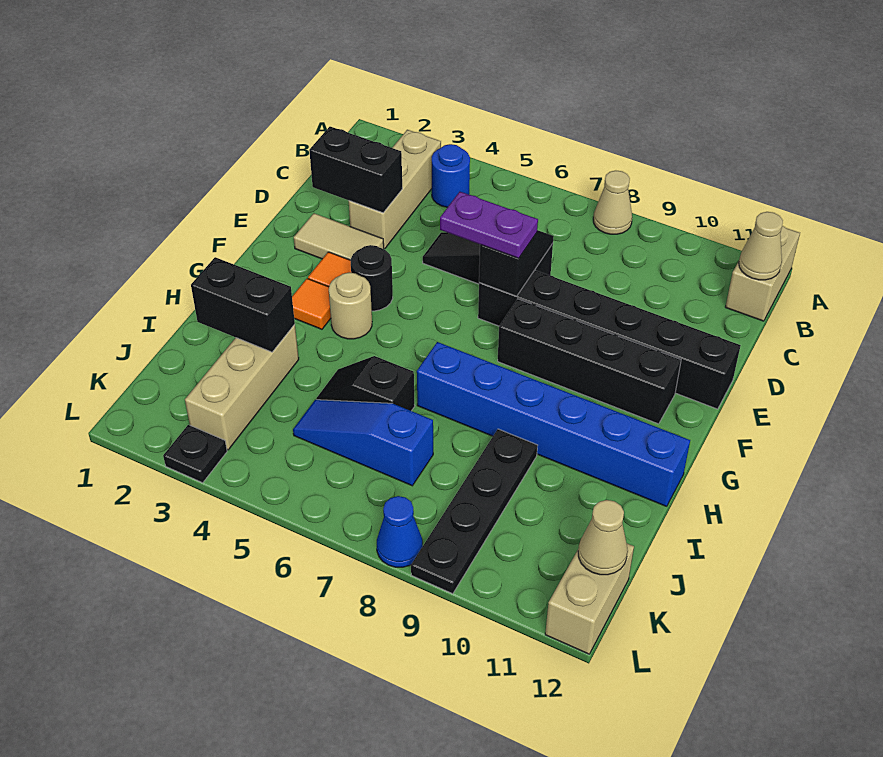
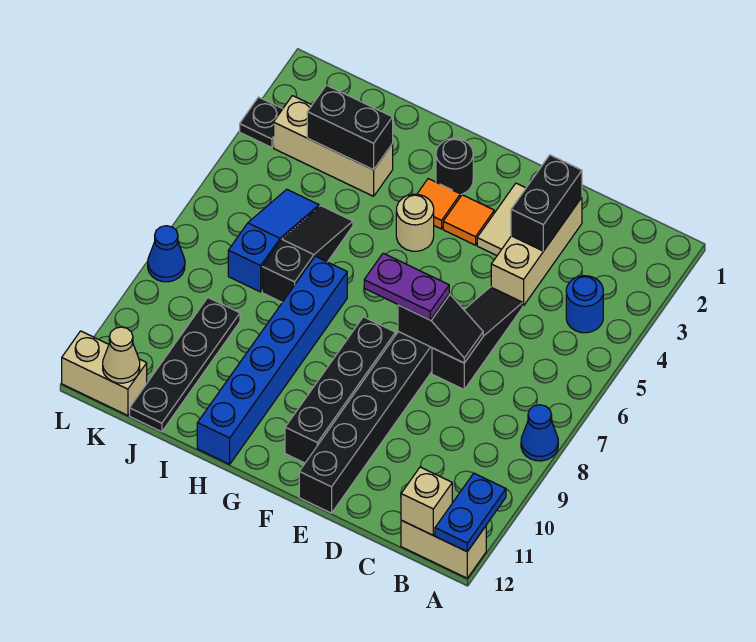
tan cone A8 level 1 -> blue cone A8 level 1
none -> blue plate A11:A12 level 2
tan brick B3:D3 level 1 -> tan brick D2:D4 level 1
tan cone B12 level 2 -> tan brick B12 level 2
purple plate E6:E7 level 3 -> purple plate E7:F7 level 3
black round brick F4 level 1 -> black round brick G2 level 1
black brick I2:I3 level 2 -> black brick I3:J3 level 2
black slope I5:I6 level 1 top 6 -> black slope I5:I7 level 1 top 7
black plate I9:L9 level 1 -> black plate J9:J12 level 1

